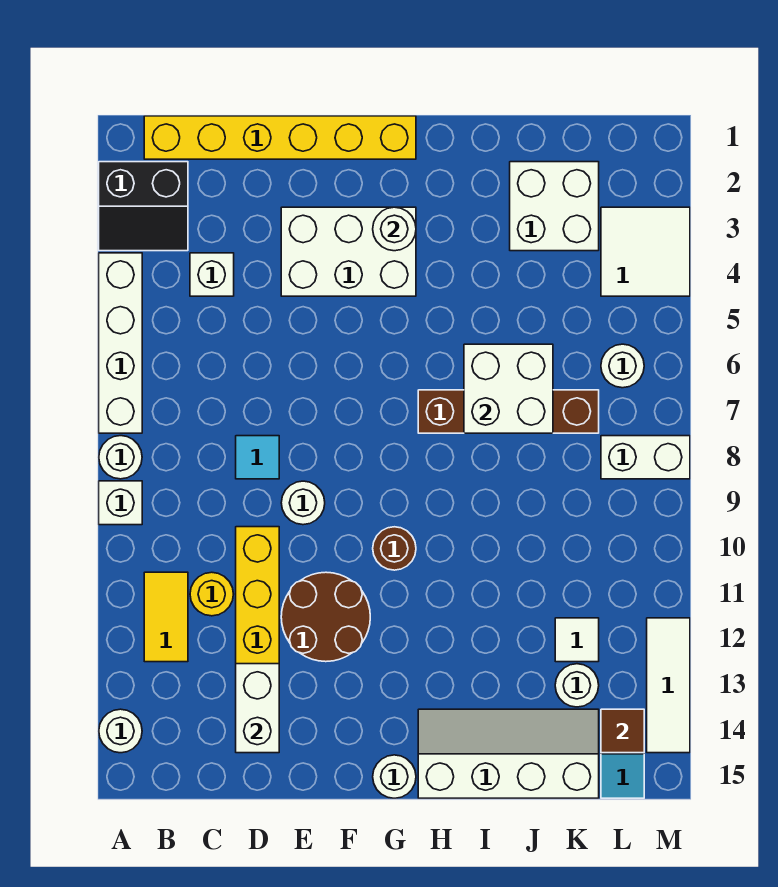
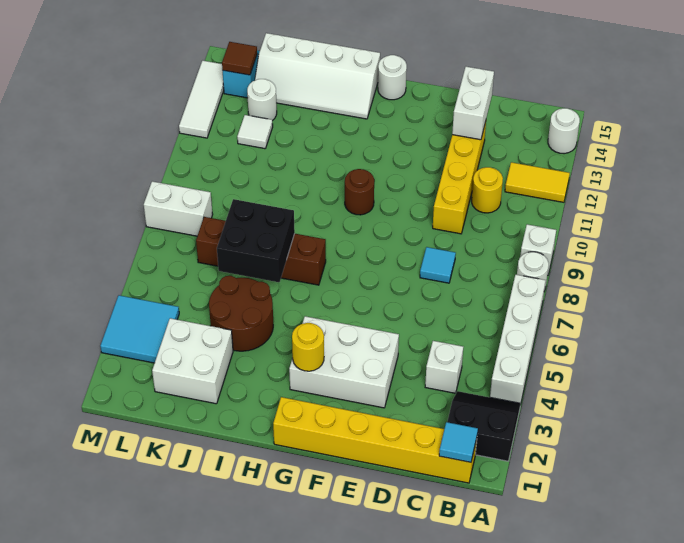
none -> cyan tile B1 level 2
yellow tile B11:B12 level 1 -> yellow tile A12:B12 level 1
white round brick E9 level 1 -> none
brown round brick E11:F12 level 1 -> brown round brick I4:J5 level 1
white round brick G3 level 2 -> yellow round brick G3 level 2
white brick I6:J7 level 2 -> black brick I6:J7 level 2
white tile L3:M4 level 1 -> cyan tile L3:M4 level 1
white round brick L6 level 1 -> none

